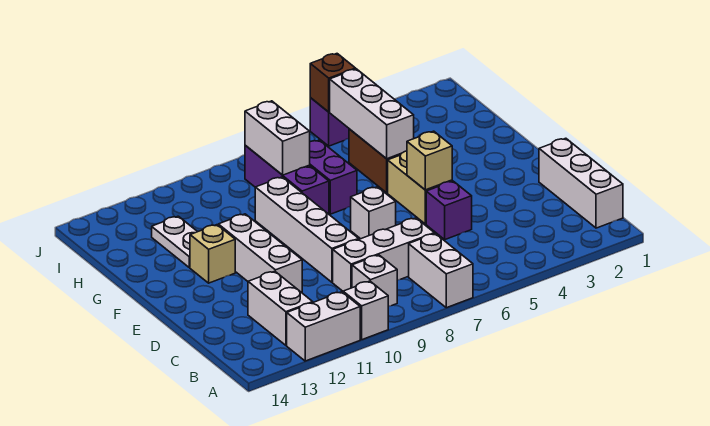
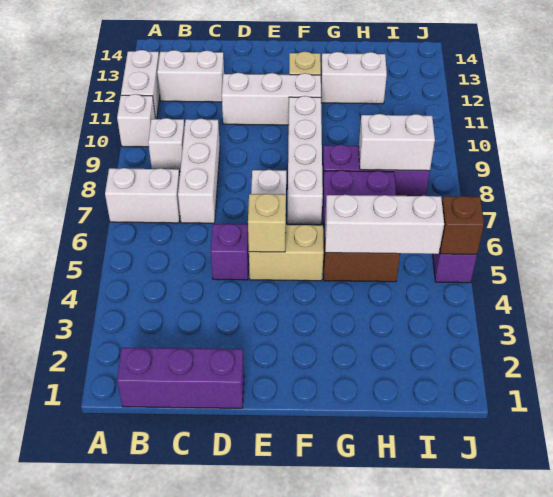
white brick B1:D1 level 1 -> purple brick B1:D1 level 1
white brick D9:G9 level 1 -> white brick F7:F10 level 1
white plate G12:H12 level 1 -> white brick G12:H12 level 1

